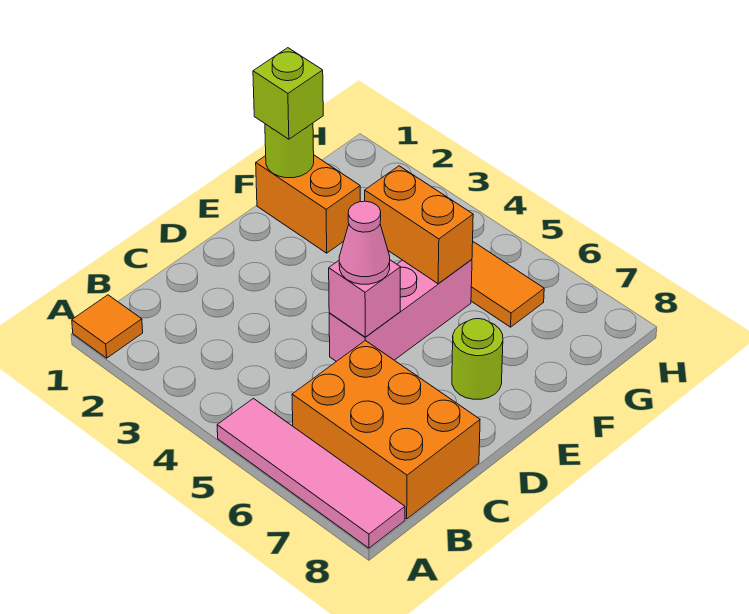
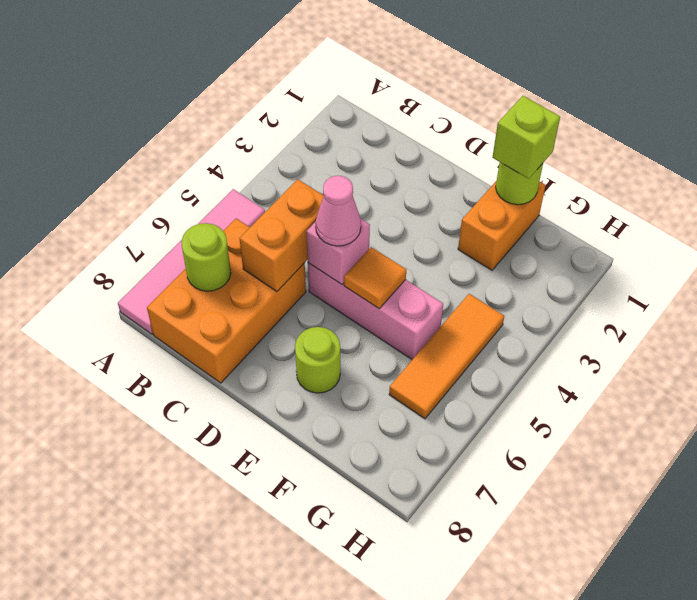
orange tile A1 level 1 -> orange tile E5 level 2
none -> lime round brick B7 level 2
orange brick F4:F5 level 2 -> orange brick C5:C6 level 2

